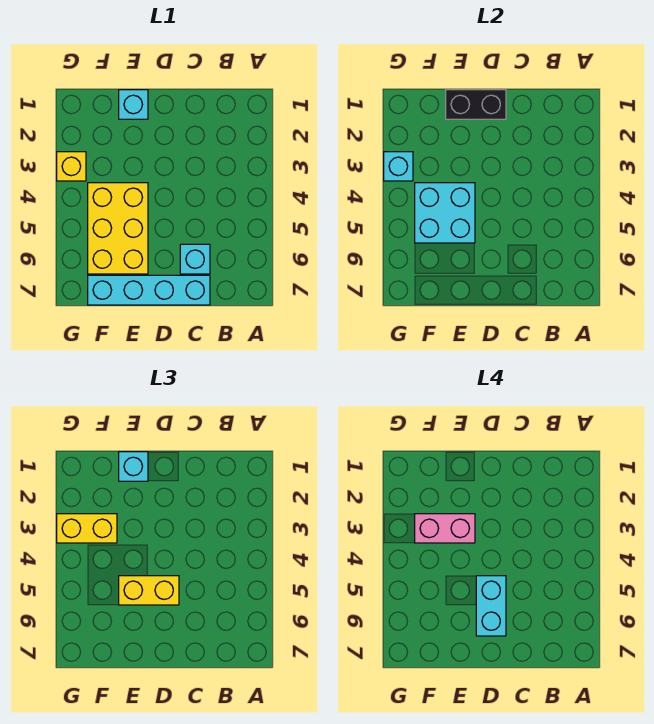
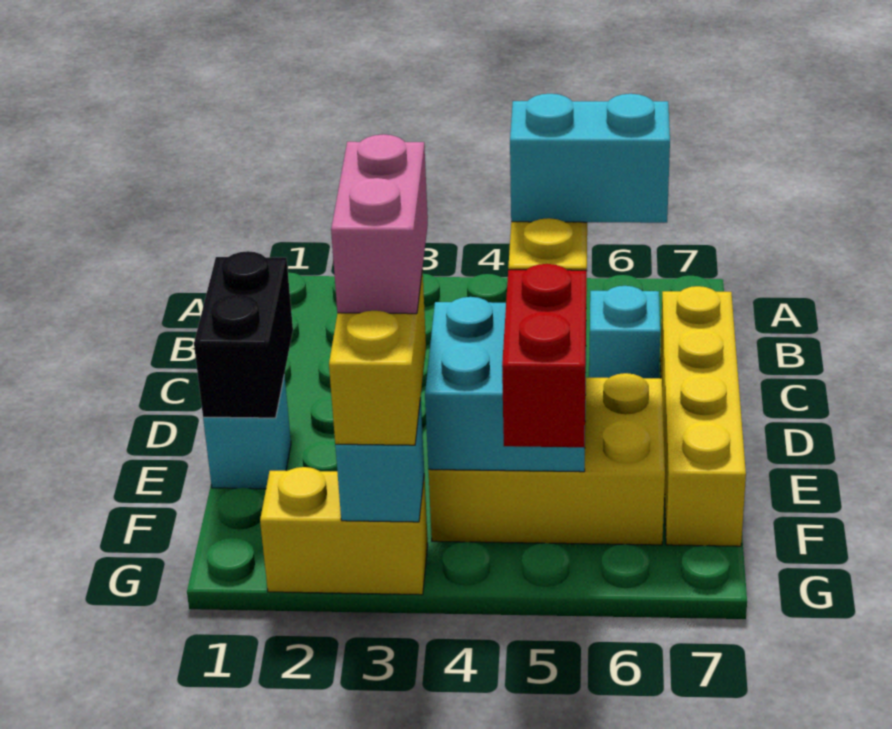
cyan brick C7:F7 level 1 -> yellow brick C7:F7 level 1
cyan brick E1 level 3 -> none
none -> red brick F5:G5 level 3
yellow brick G3 level 1 -> yellow brick G2:G3 level 1

